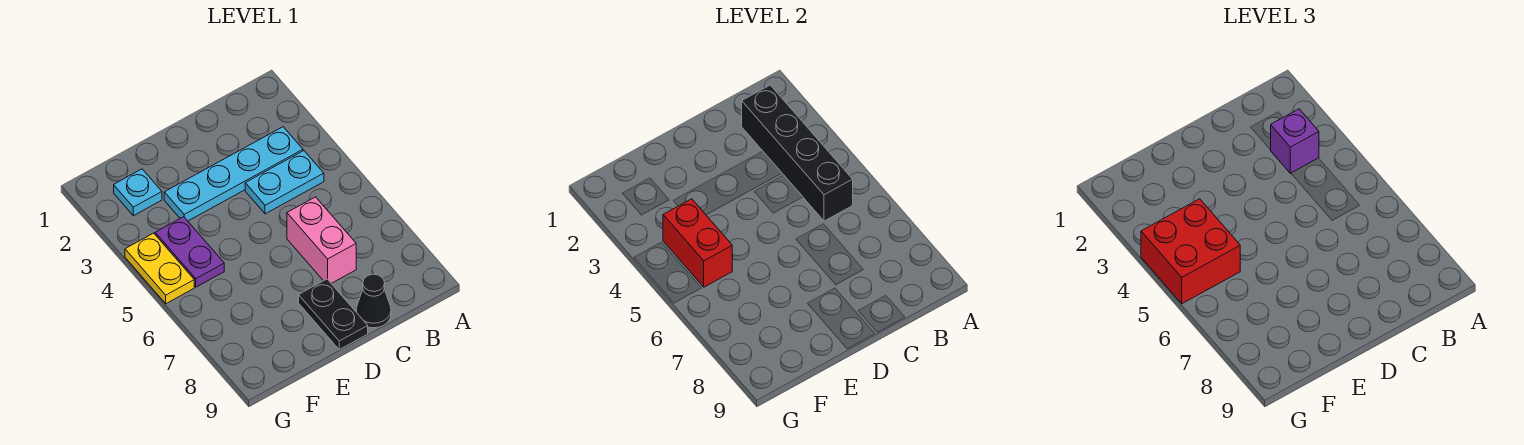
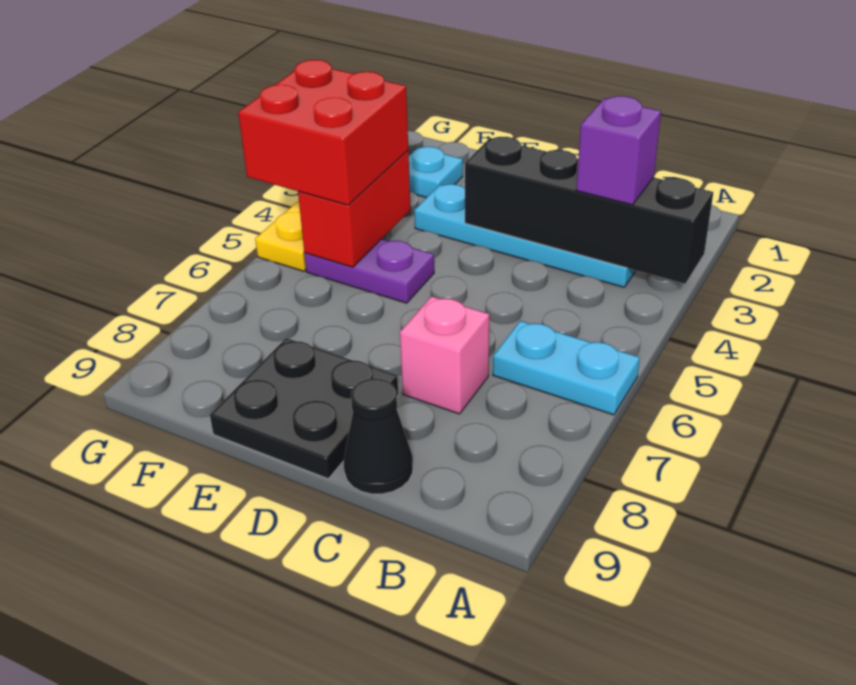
black brick B2:B5 level 2 -> black brick A3:D3 level 2
cyan plate B4:C4 level 1 -> cyan plate A6:B6 level 1
pink brick C6:C7 level 1 -> pink brick C7 level 1
black plate D8:D9 level 1 -> black plate D8:E9 level 1
purple plate F4:F5 level 1 -> purple plate E5:F5 level 1

